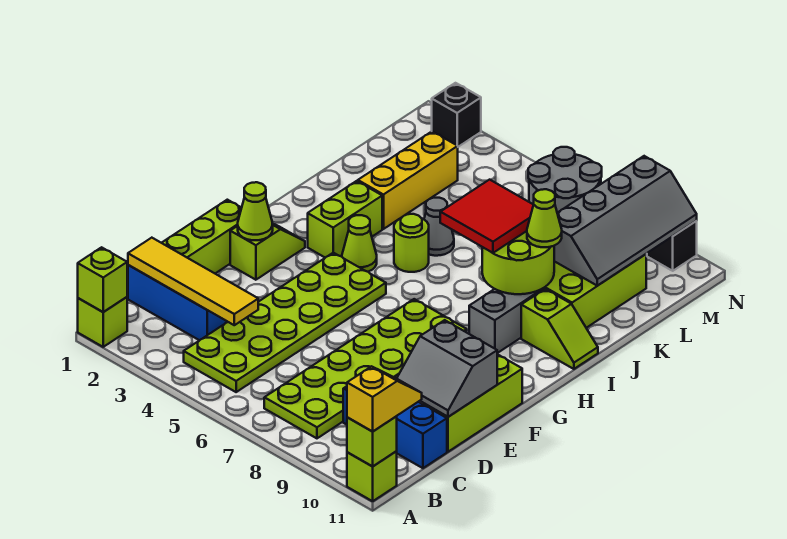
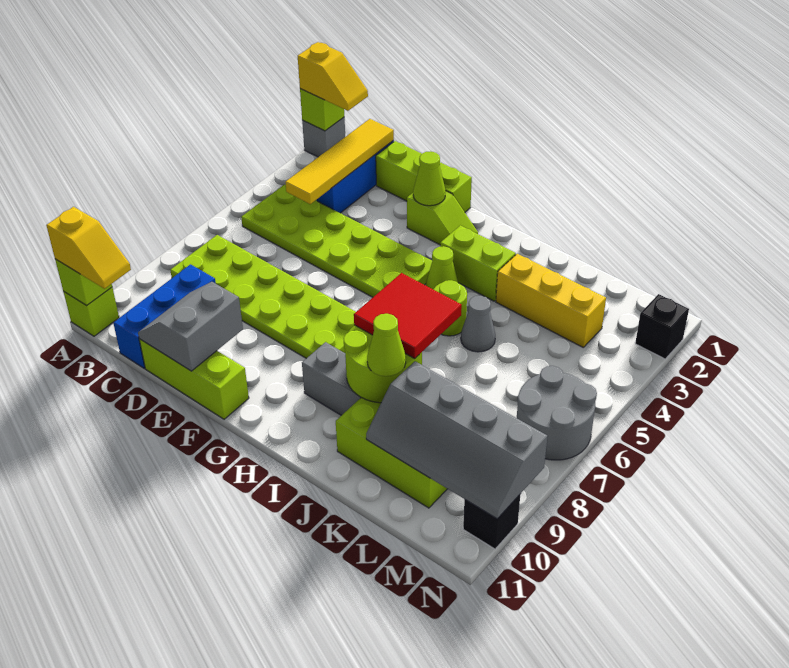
lime brick A1 level 1 -> grey brick A1 level 1
none -> yellow slope A1:B1 level 3 top A
lime slope I10:I11 level 1 top 10 -> none

